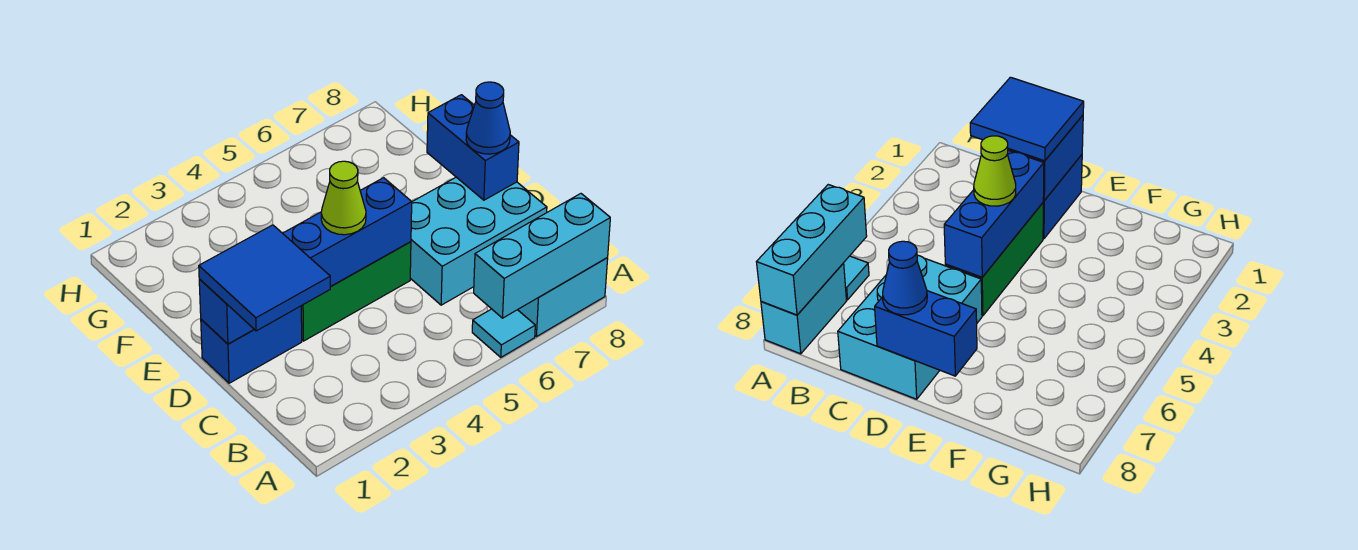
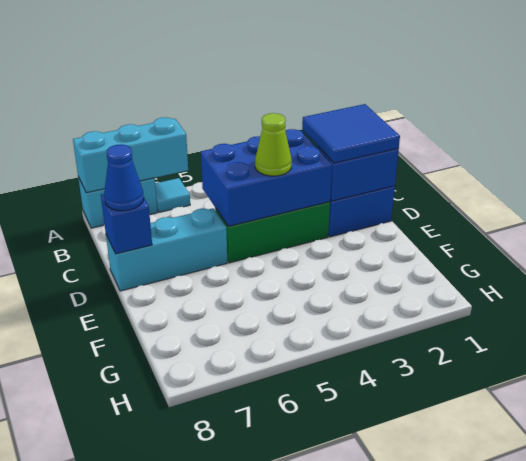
cyan brick C6:D8 level 1 -> cyan brick D6:D8 level 1
blue brick D3:D5 level 2 -> blue brick C3:D5 level 2
blue brick D8:E8 level 2 -> blue brick D8 level 2

